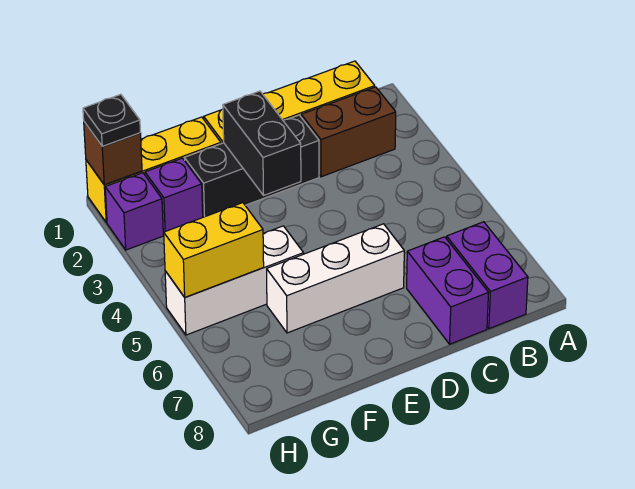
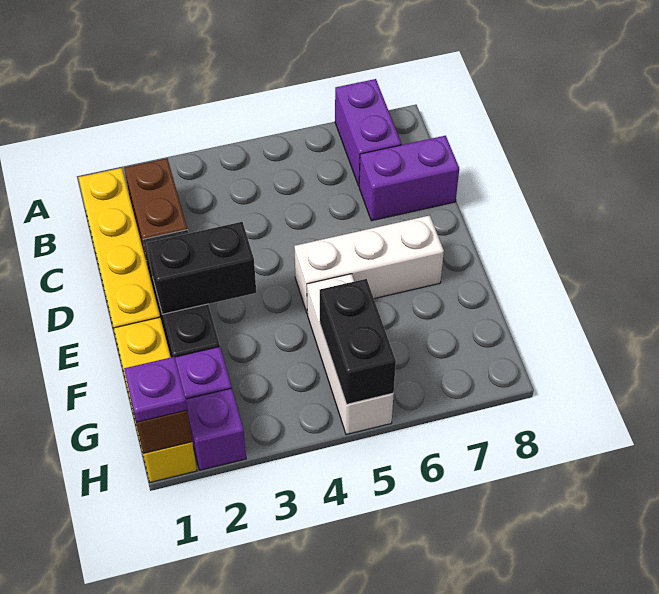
purple brick B7:B8 level 1 -> purple brick A7:B7 level 1
white brick D6:F6 level 1 -> white brick E5:E7 level 1
yellow brick G5:H5 level 2 -> black brick G5:H5 level 2
black plate H1 level 3 -> purple plate H1 level 3

